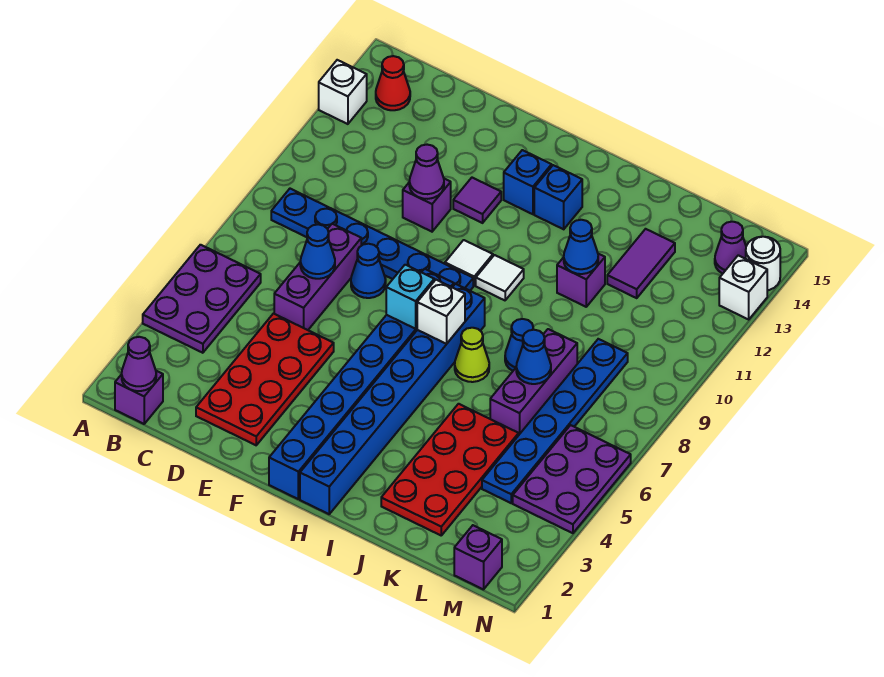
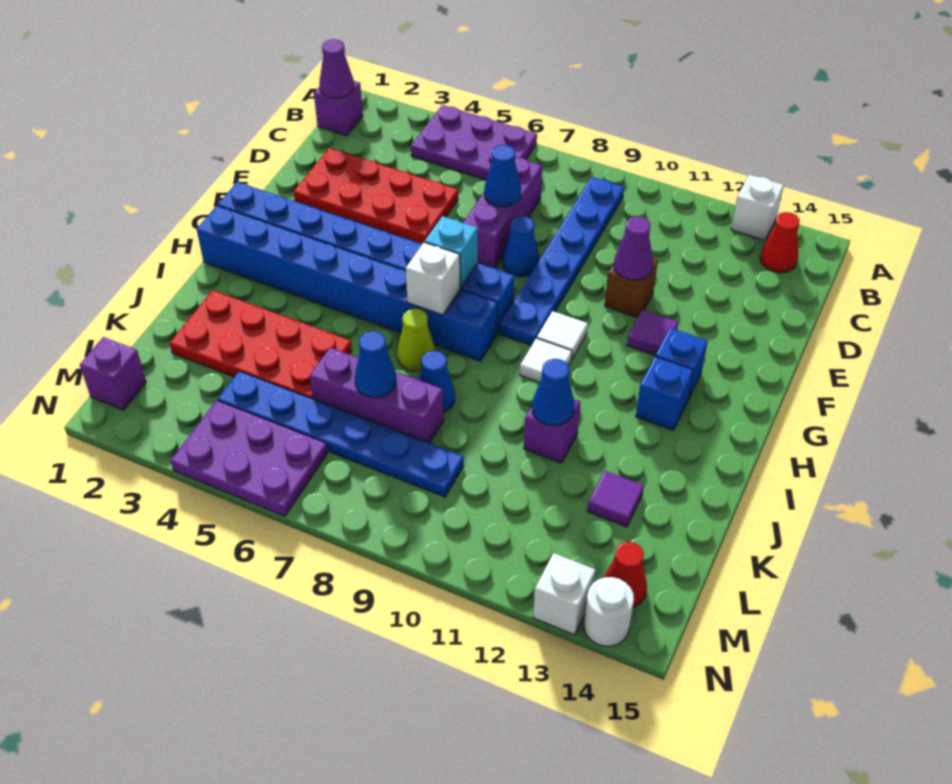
purple brick D6:D8 level 1 -> purple brick C7:E7 level 1
purple brick E11 level 1 -> brown brick E11 level 1
purple tile K12:K13 level 1 -> purple tile K13 level 1
purple cone M14 level 1 -> red cone M14 level 1

